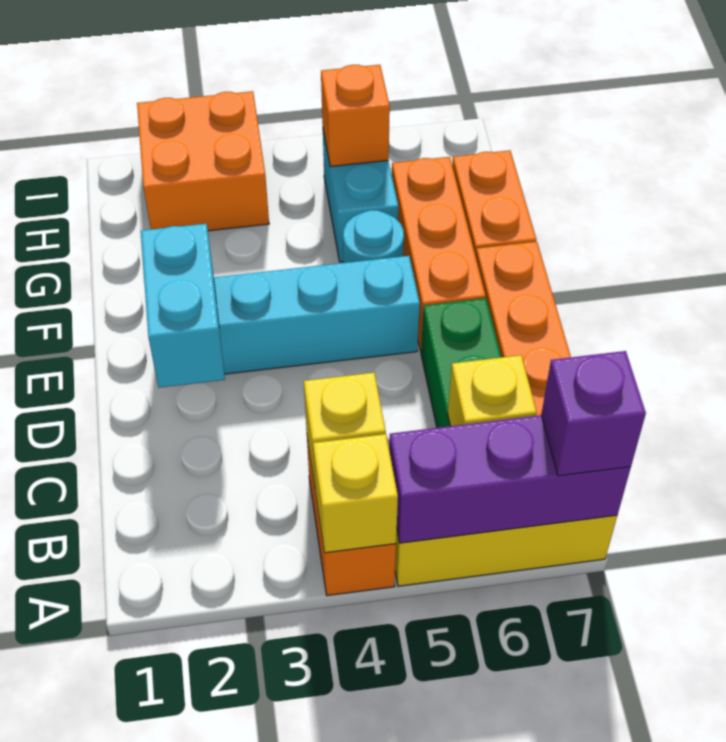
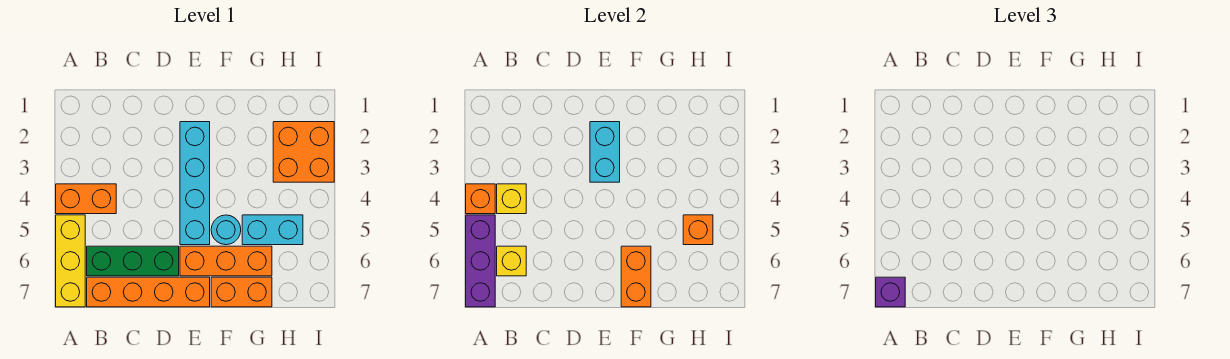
yellow brick A4 level 2 -> orange brick A4 level 2
cyan brick D2:E2 level 2 -> cyan brick E2:E3 level 2
none -> orange brick F6:F7 level 2

